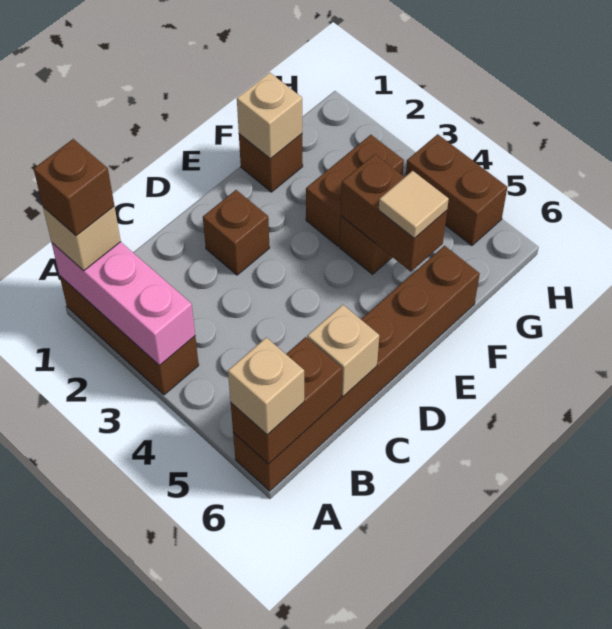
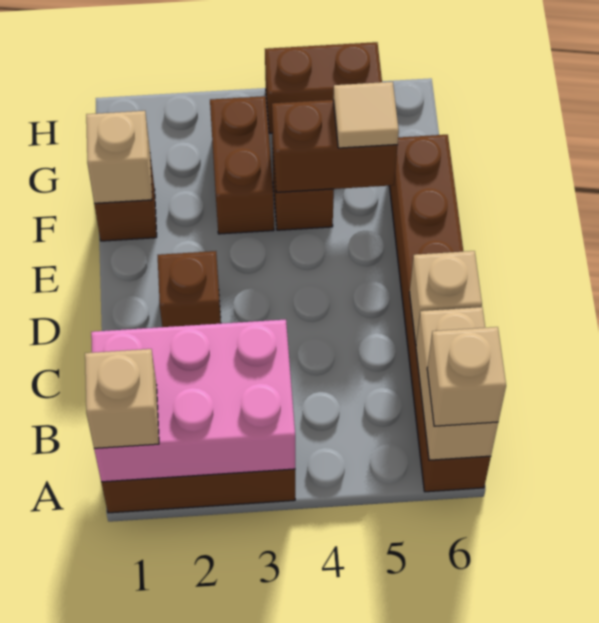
pink brick A1:A3 level 2 -> pink brick A1:B3 level 2
brown brick A1 level 4 -> none
brown brick A6:B6 level 2 -> tan brick A6:B6 level 2

